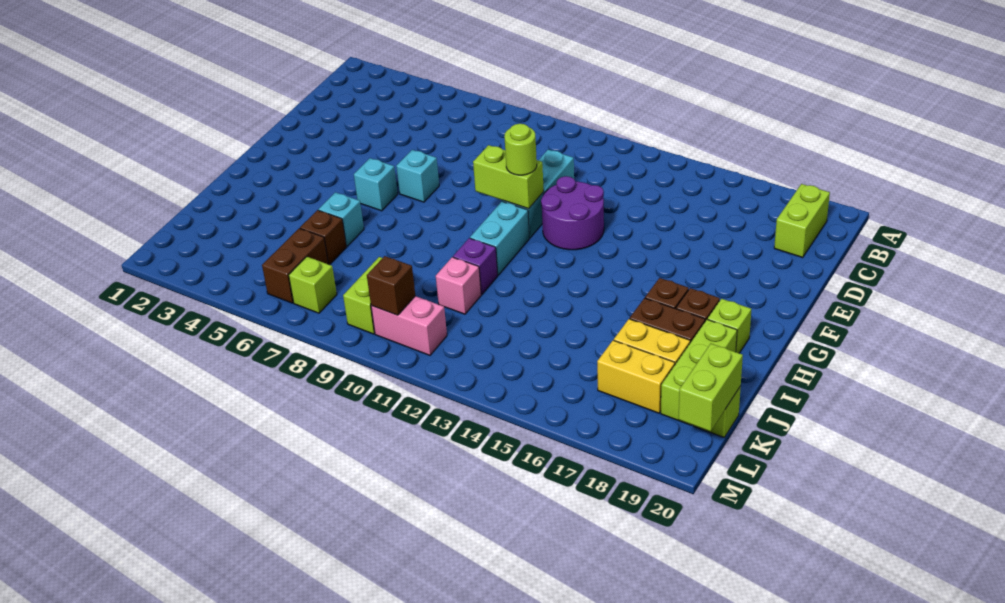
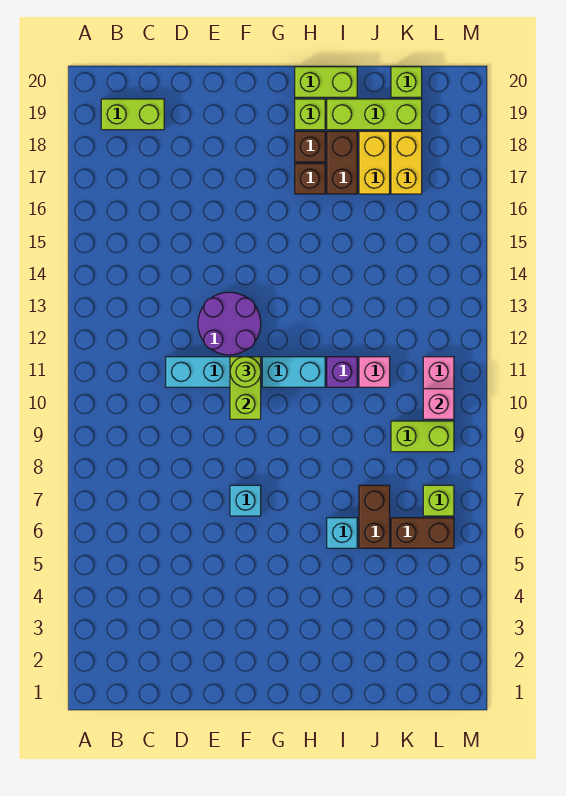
cyan brick G6 level 1 -> none
brown brick J6 level 1 -> brown brick J6:J7 level 1
lime brick K20:L20 level 2 -> lime brick H20:I20 level 1
brown brick L10 level 2 -> pink brick L10 level 2

